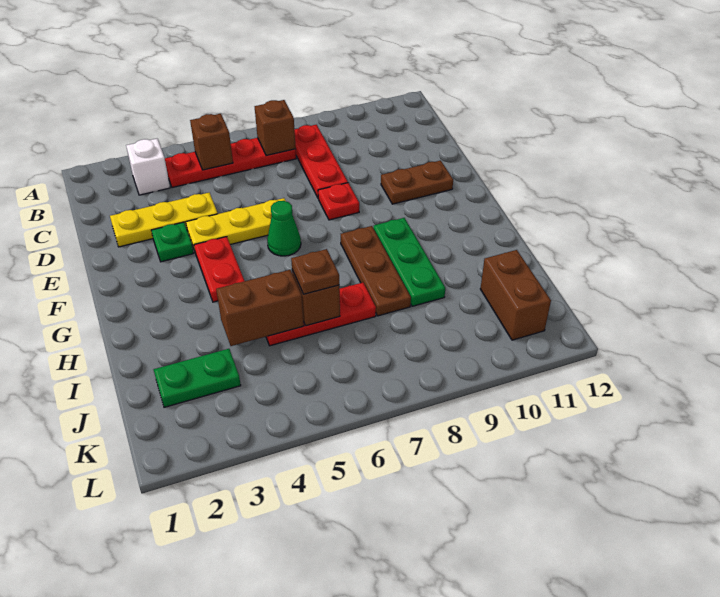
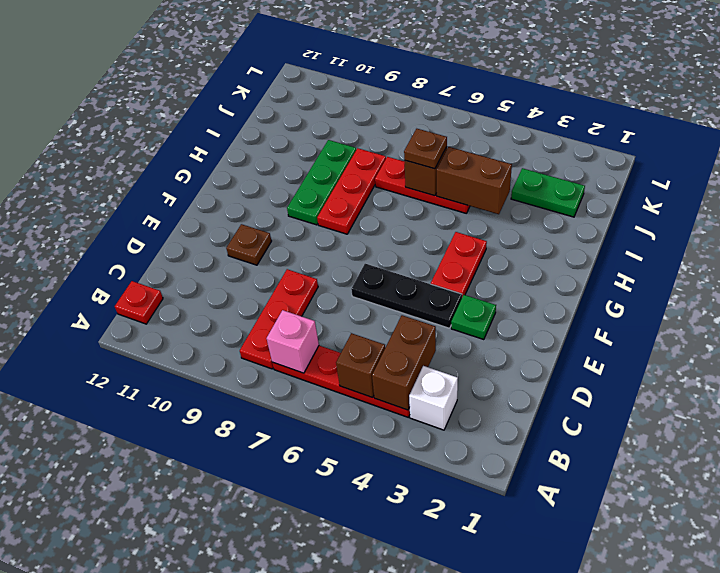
brown brick B7 level 2 -> pink brick B7 level 2
yellow plate D2:D4 level 1 -> none
yellow plate E4:E6 level 1 -> black plate E4:E6 level 1
red plate E8 level 1 -> red plate B12 level 1
brown plate E10:E11 level 1 -> brown plate E10 level 1
green cone F6 level 1 -> none
brown plate G8:I8 level 1 -> red plate G8:I8 level 1
brown brick J11:K11 level 1 -> brown brick B4:C4 level 2

